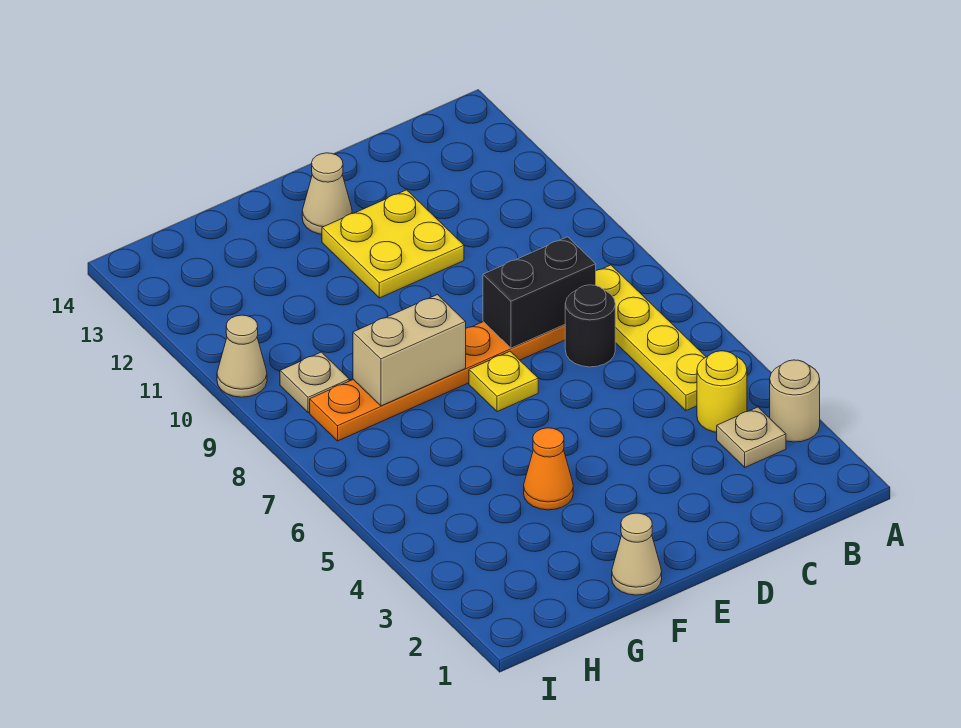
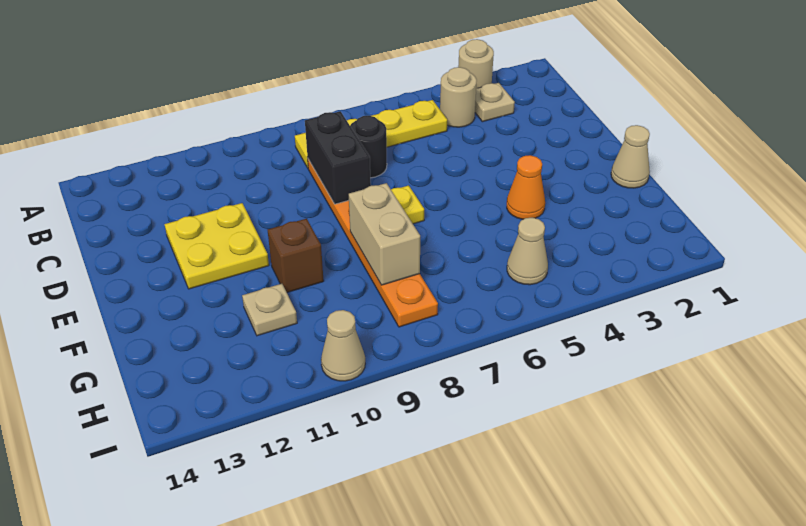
yellow round brick B4 level 1 -> tan round brick B4 level 1
tan cone E13 level 1 -> tan cone H5 level 1
none -> brown brick F10 level 1
tan plate H9 level 1 -> tan plate G11 level 1

